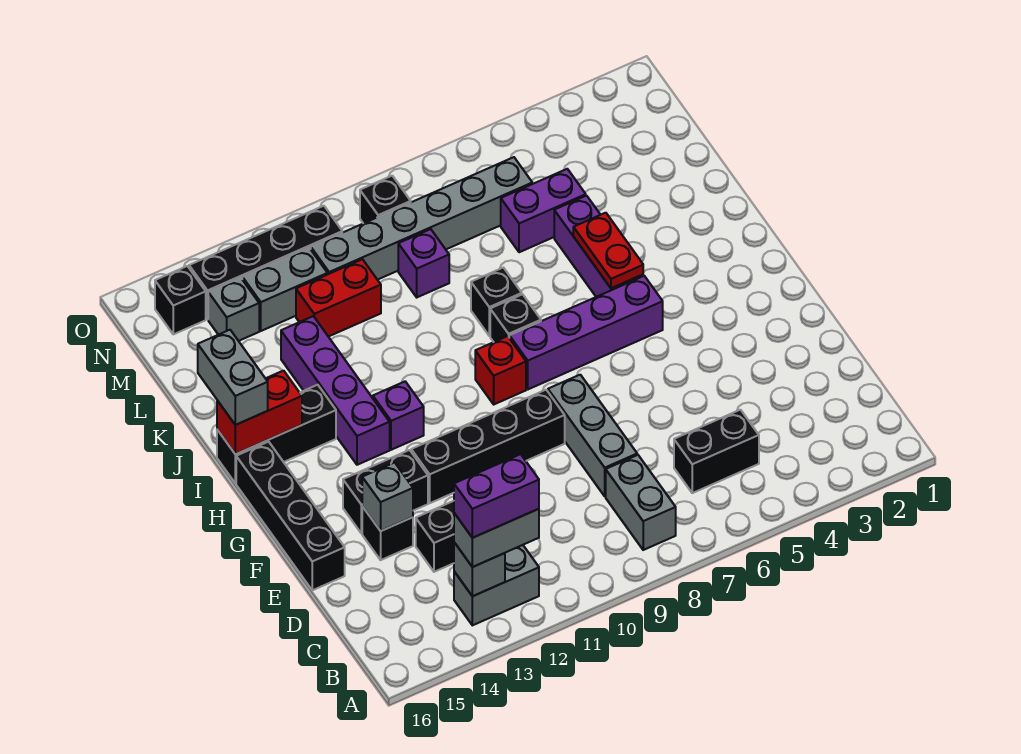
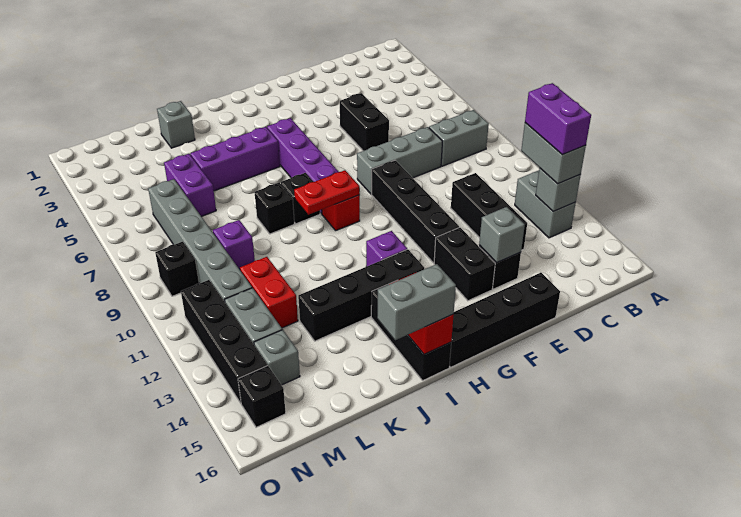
black brick C5:C6 level 1 -> black brick E5:E6 level 1
purple brick H13:K13 level 1 -> black brick H13:K13 level 1
red plate I5:J5 level 2 -> red plate H9:I9 level 2
none -> grey brick K2 level 1

